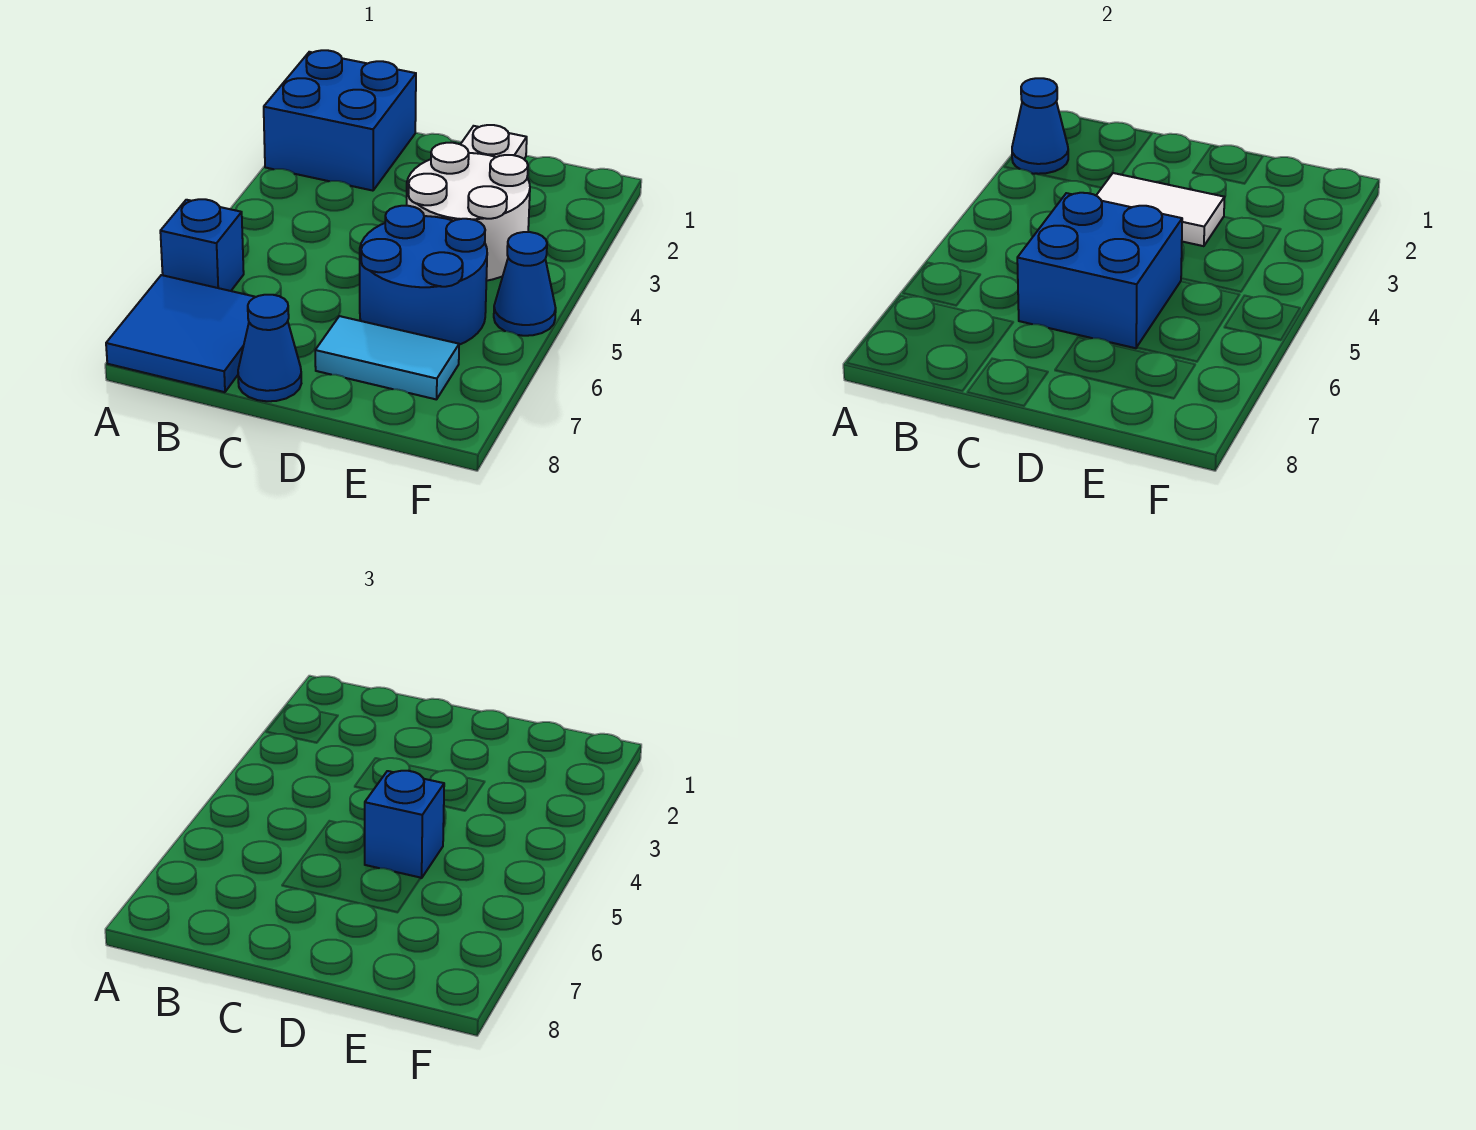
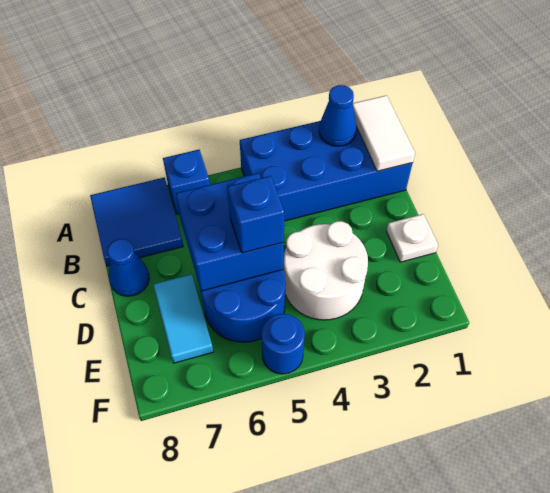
blue brick A1:B2 level 1 -> blue brick A1:B4 level 1
white tile C3:D3 level 2 -> white tile A1:B1 level 2
blue cone F5 level 1 -> blue round brick F5 level 1

